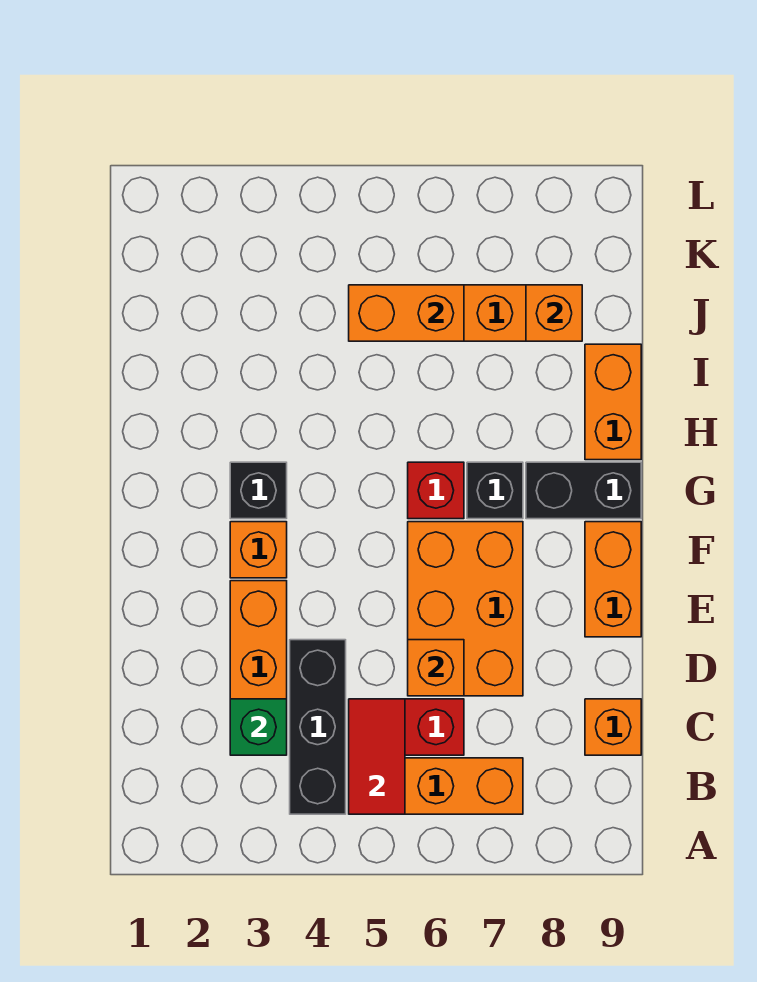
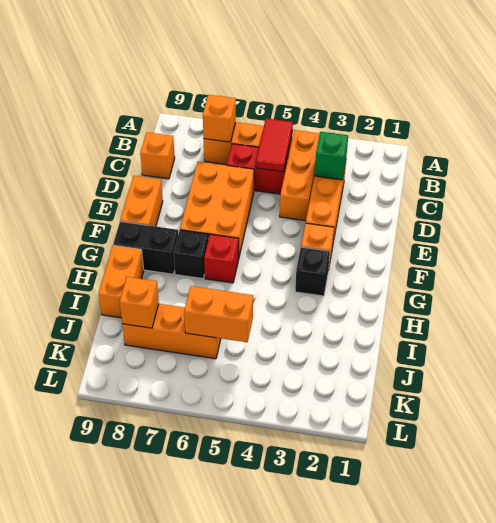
black brick B4:D4 level 1 -> orange brick B4:D4 level 1
orange brick D6 level 2 -> orange brick B7 level 2

